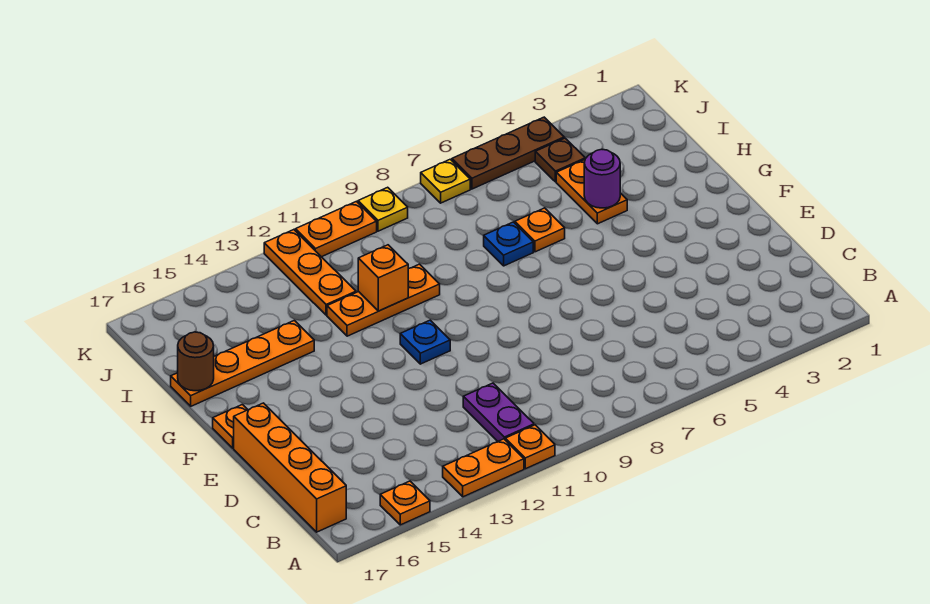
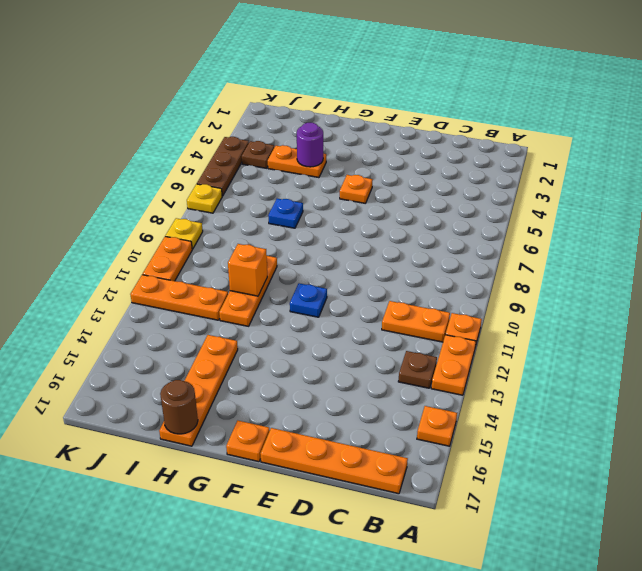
purple plate B11:C11 level 1 -> orange plate B11:C11 level 1
none -> brown plate B13 level 1
orange brick B17:E17 level 1 -> orange plate B17:E17 level 1
orange plate H6 level 1 -> orange plate F5 level 1

